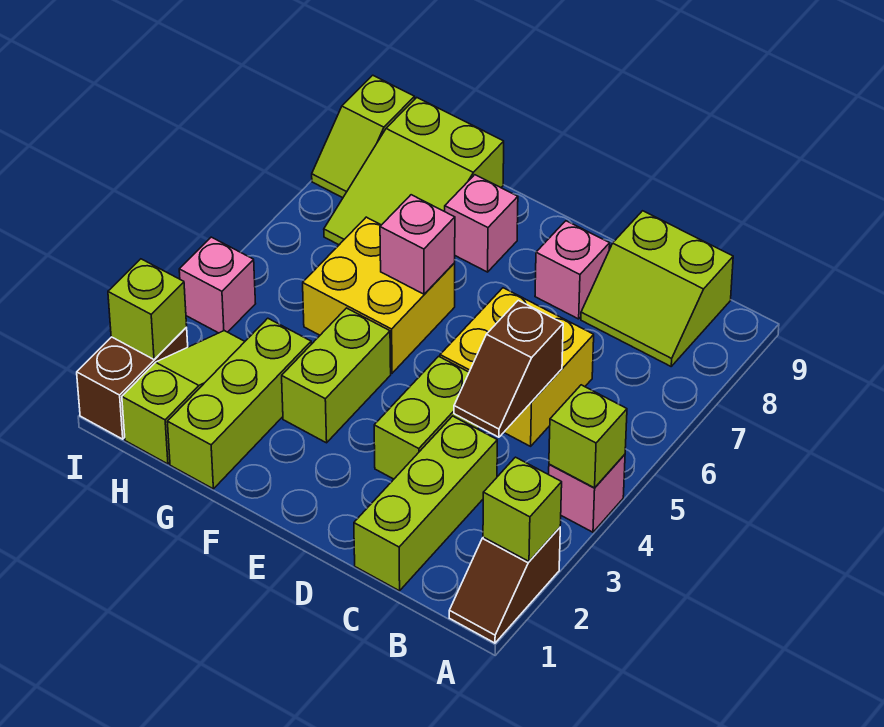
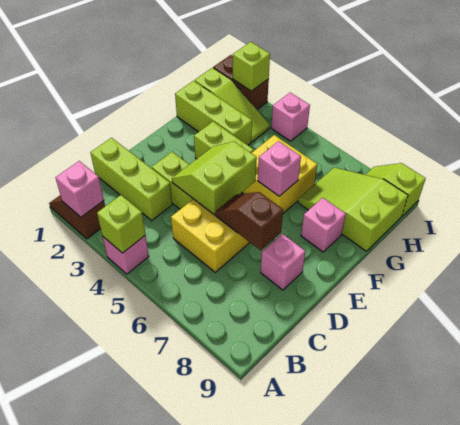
lime brick A2 level 2 -> pink brick A2 level 2
lime slope B8:C9 level 1 top 9 -> lime slope D4:E5 level 2 top 5
brown slope C4:C5 level 2 top 5 -> brown slope D6:D7 level 2 top 7

